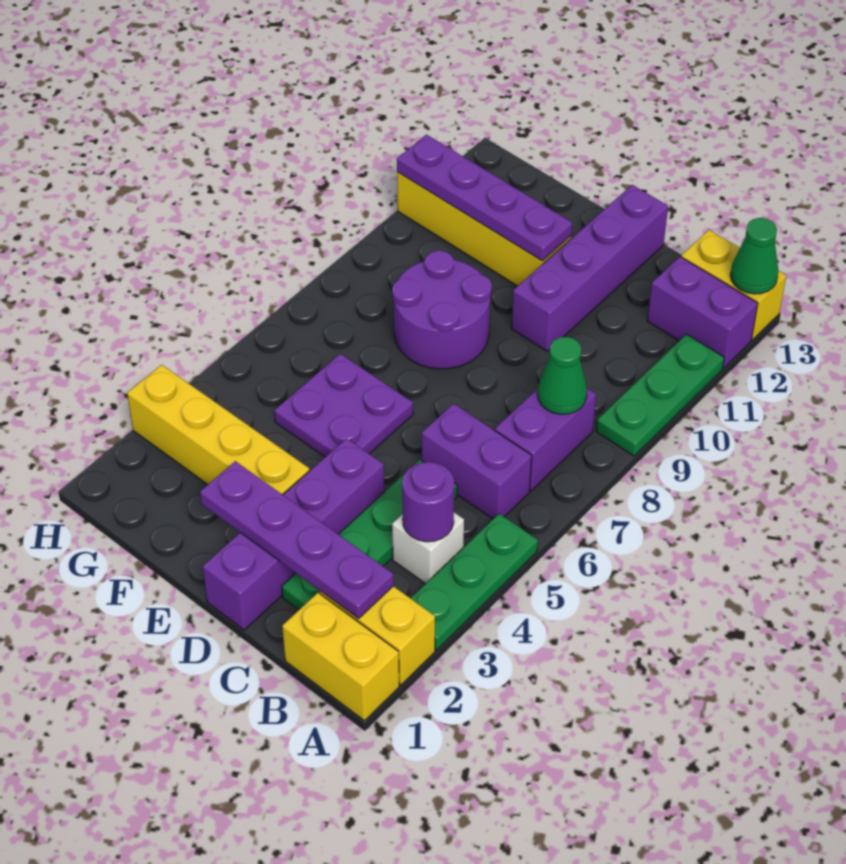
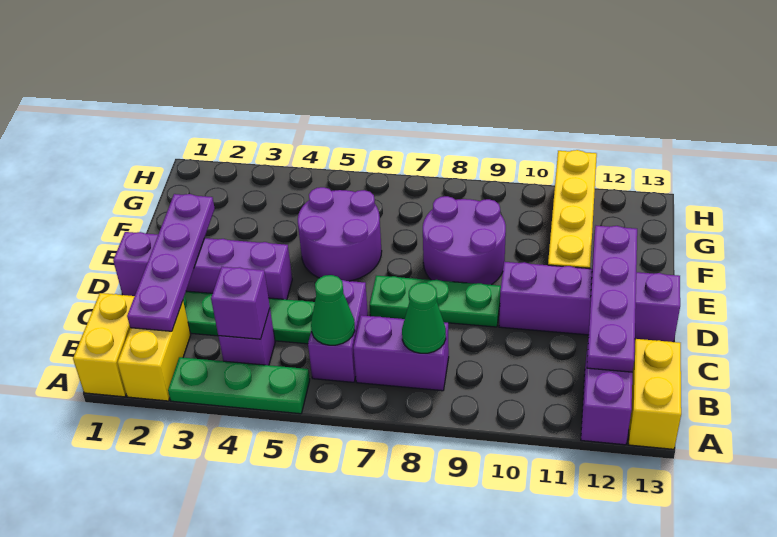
green plate A9:A11 level 1 -> green plate D7:D9 level 1
green cone A13 level 2 -> green cone B6 level 2
white brick B4 level 1 -> purple brick B4 level 1
purple round brick B4 level 2 -> purple brick B4 level 2
yellow brick E3:H3 level 1 -> none
purple plate E5:F6 level 1 -> purple round brick E5:F6 level 1
purple plate E11:H11 level 2 -> purple plate B12:E12 level 2

